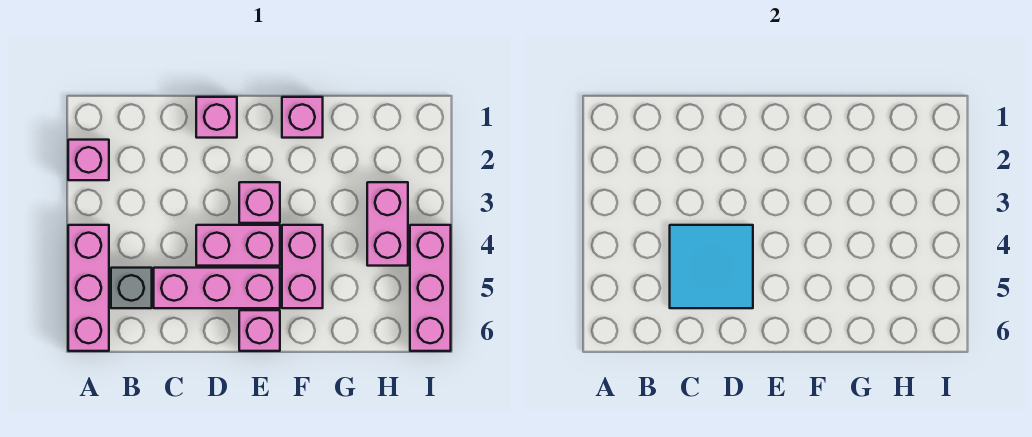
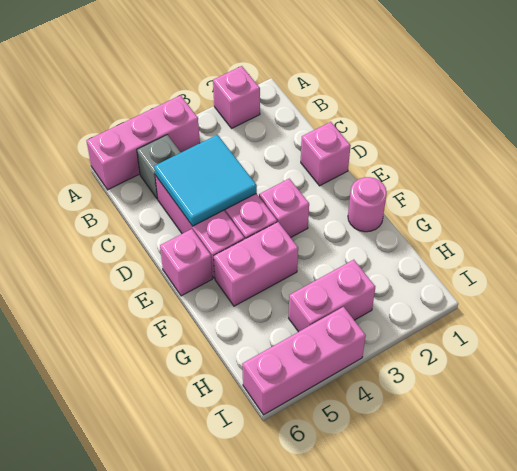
pink brick F1 level 1 -> pink round brick F1 level 1

